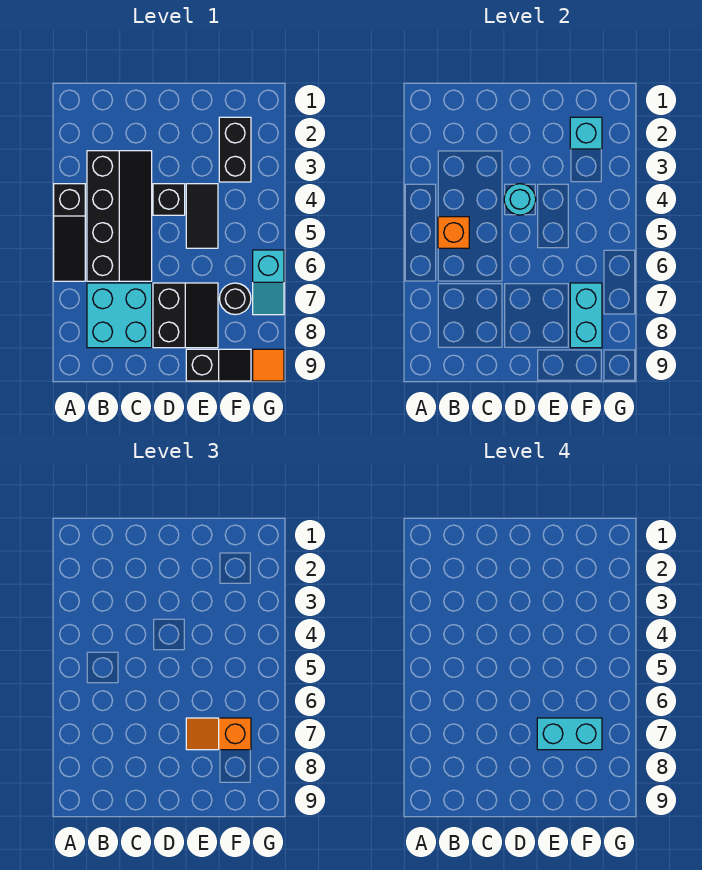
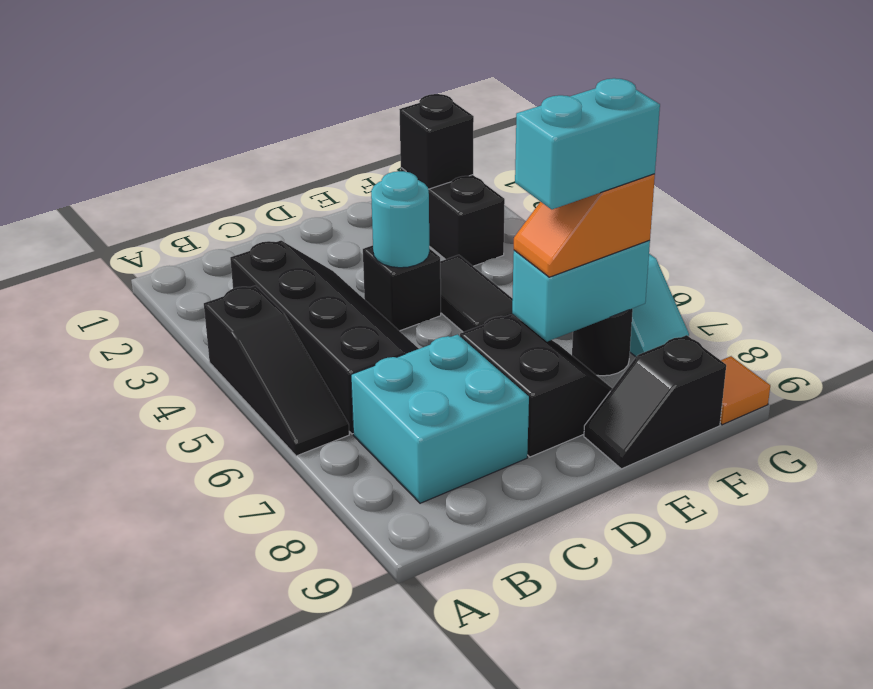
orange brick B5 level 2 -> none
black slope E9:F9 level 1 top E -> black slope E9:F9 level 1 top F
cyan brick F2 level 2 -> black brick F2 level 2
cyan brick F7:F8 level 2 -> cyan brick E7:F7 level 2

